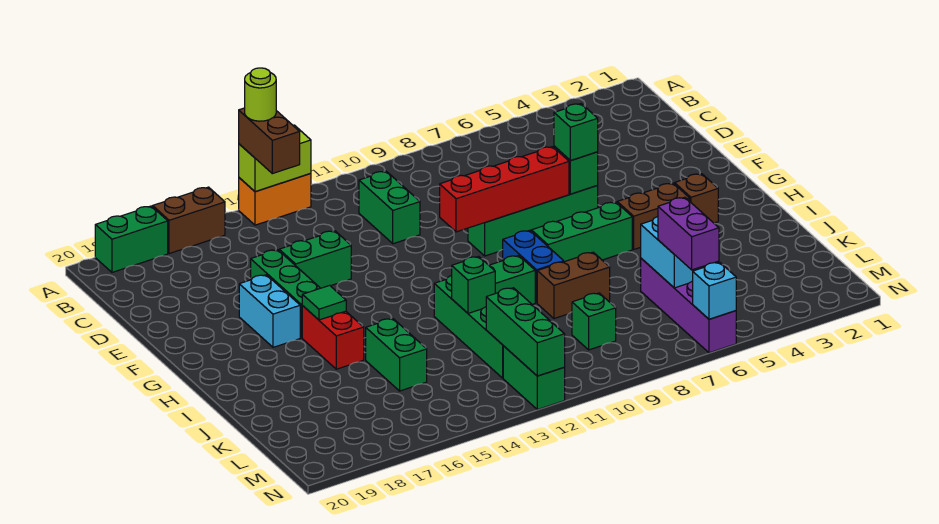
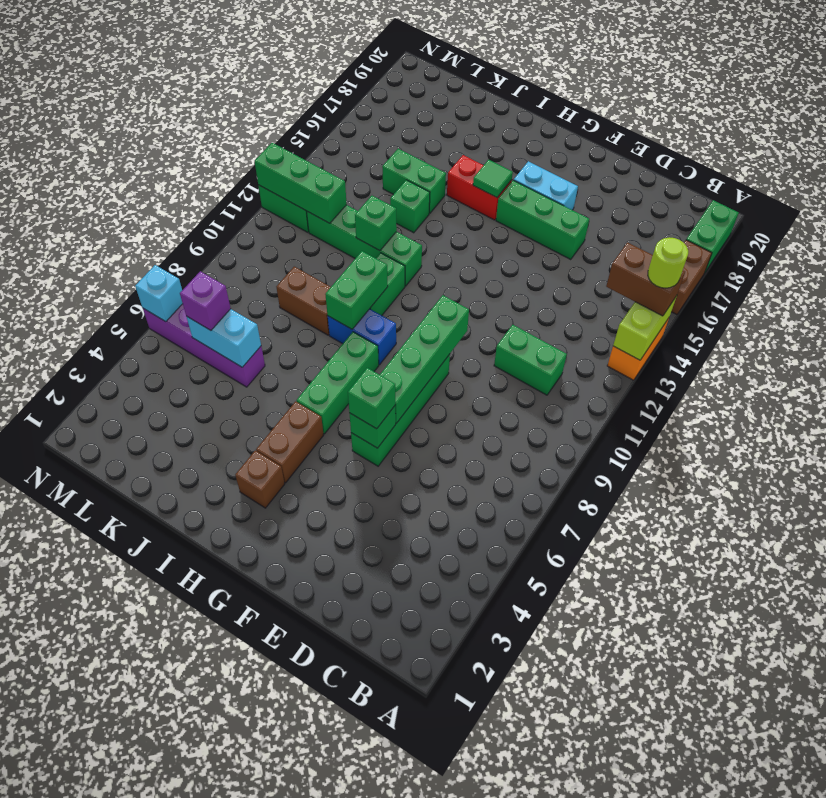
green brick E14:E15 level 1 -> green brick I9:I10 level 2
red brick F7:F10 level 2 -> green brick F7:F10 level 2
brown brick J8:J9 level 1 -> brown brick J9:K9 level 1
purple brick L6:M6 level 3 -> purple brick L6 level 3
green brick L9 level 1 -> green brick J14 level 1

